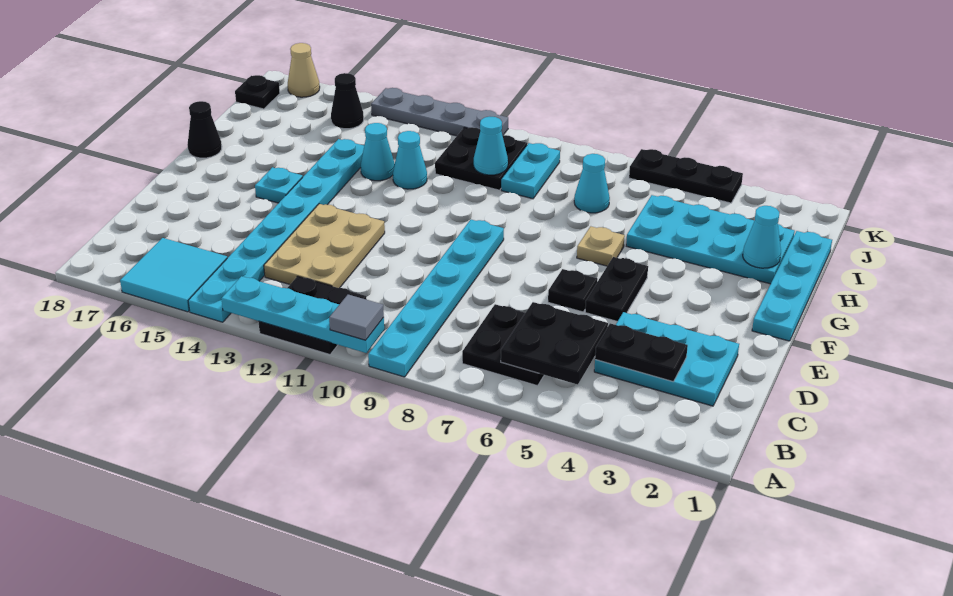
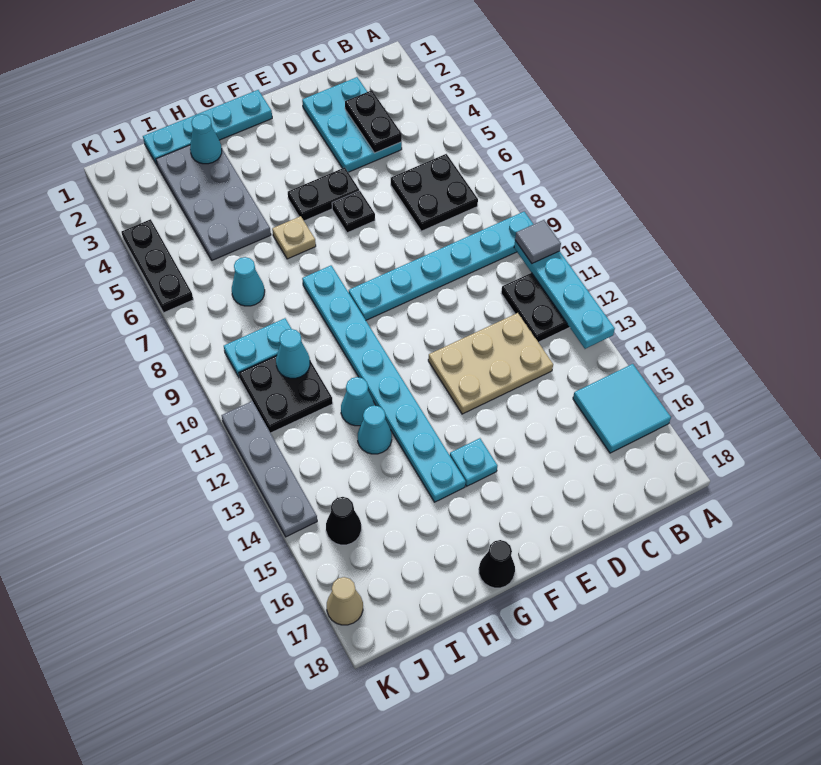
cyan plate A14:H14 level 1 -> cyan plate G8:G15 level 1
black plate B5:C6 level 2 -> none
cyan plate H2:I5 level 1 -> grey plate H2:I5 level 1
black plate J18 level 1 -> none

